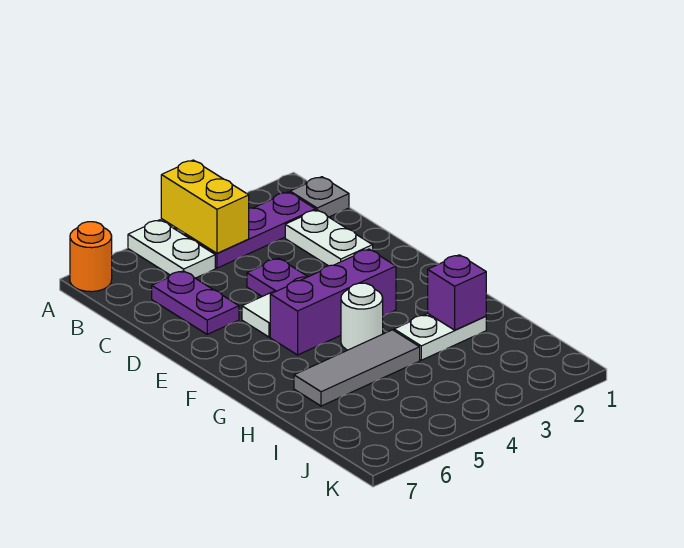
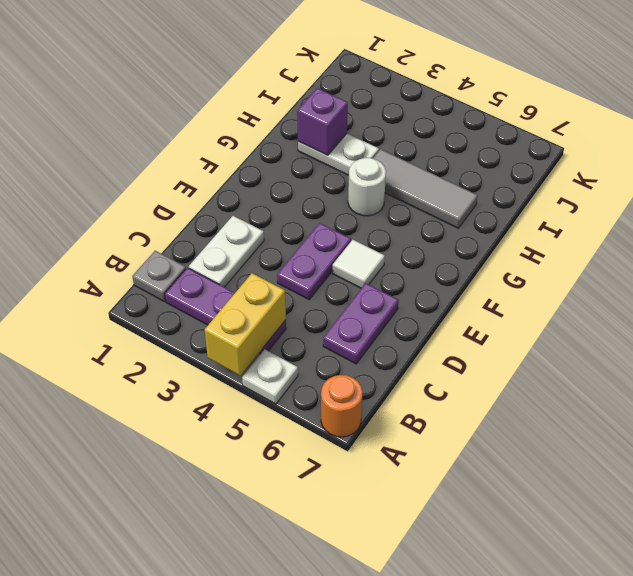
white plate A5:B5 level 1 -> white plate A5 level 1
purple brick F3:F5 level 1 -> none

